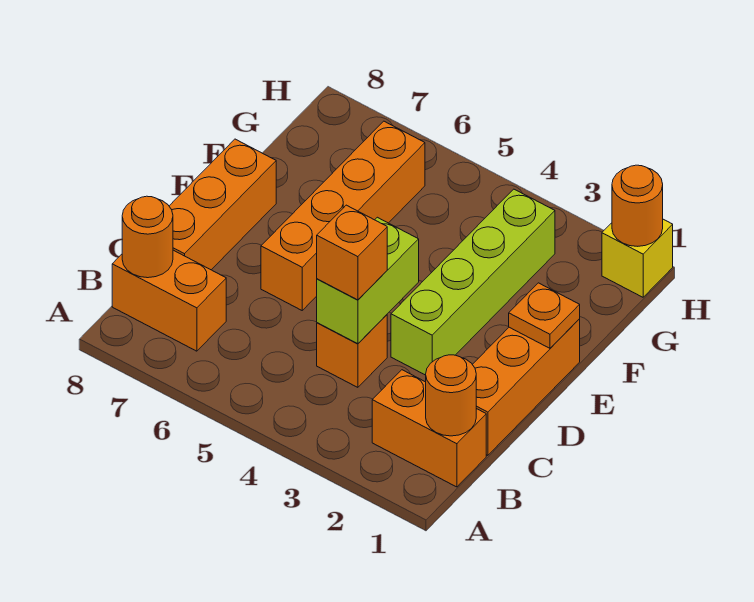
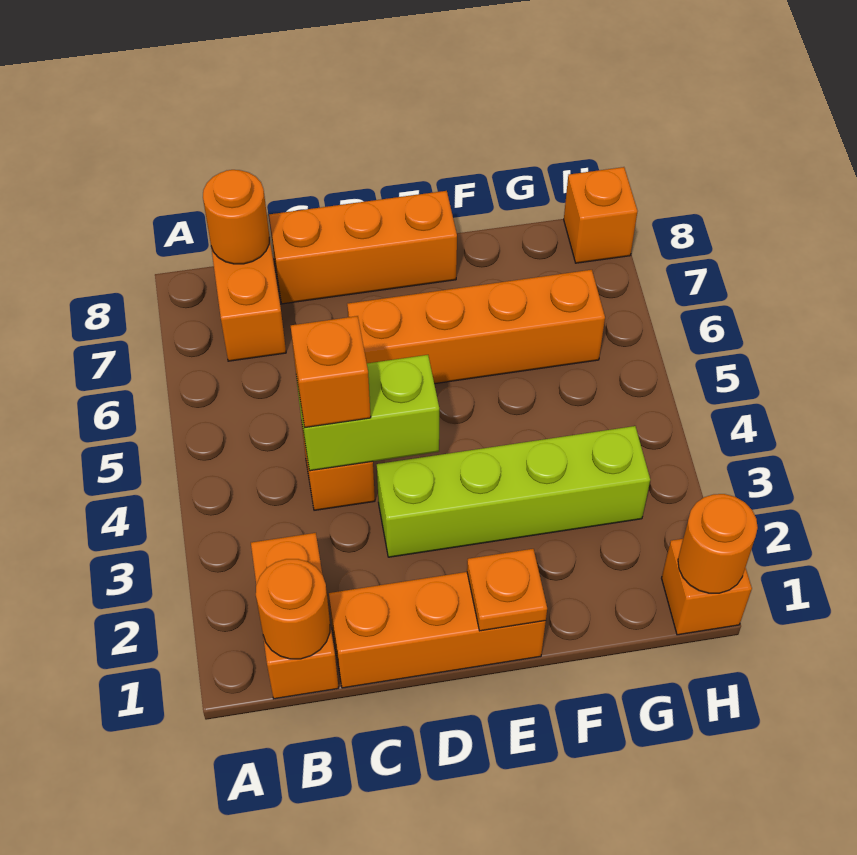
yellow brick H1 level 1 -> orange brick H1 level 1
none -> orange brick H8 level 1

